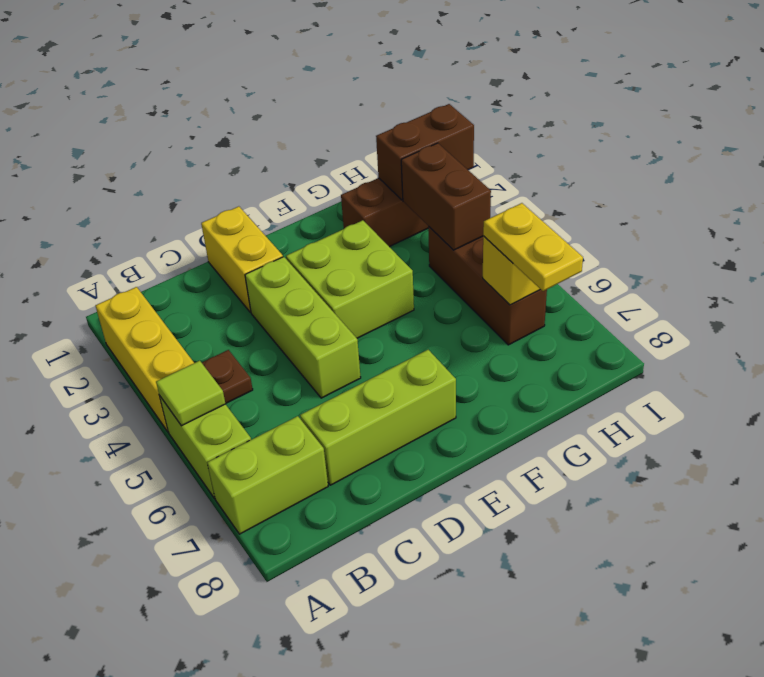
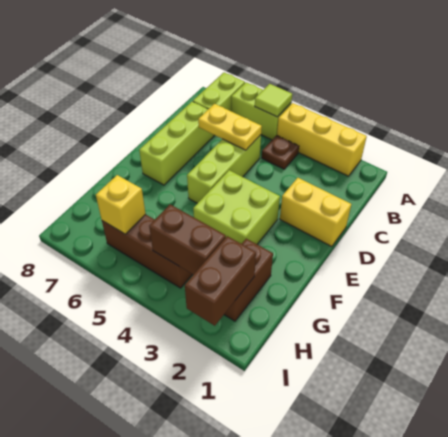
lime brick D3:D5 level 1 -> lime brick C5:E5 level 1
yellow plate H6:H7 level 3 -> yellow plate C5:C6 level 2

